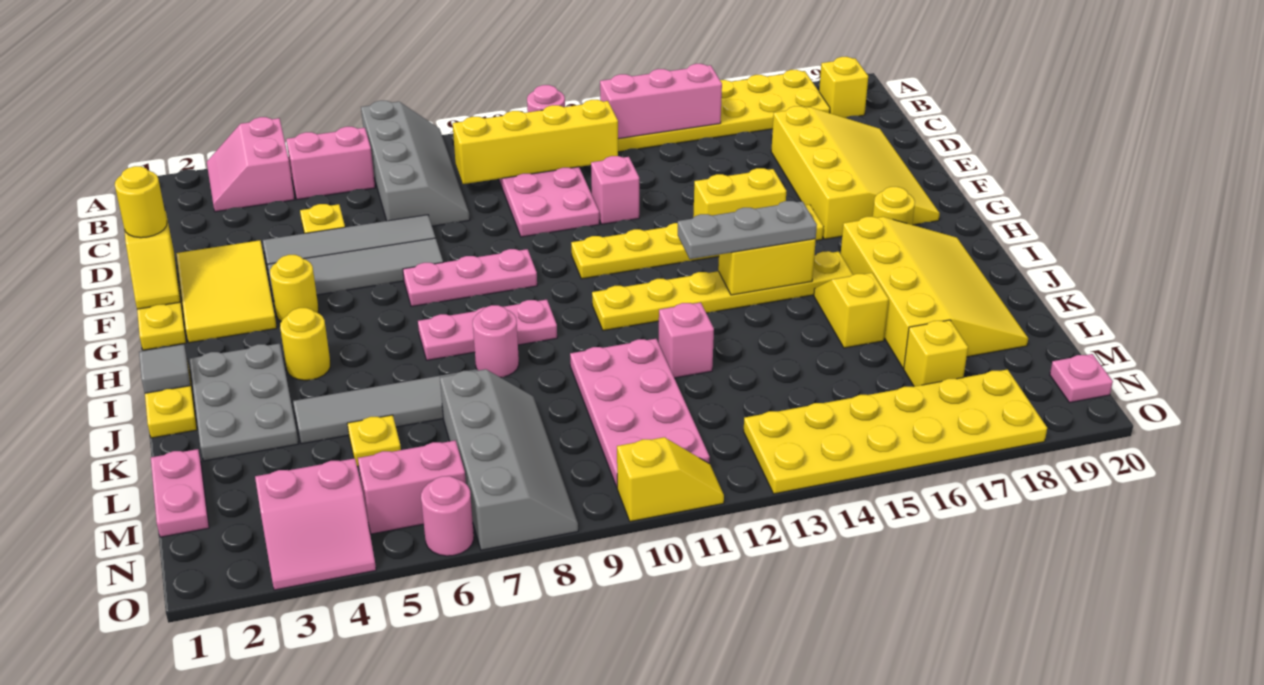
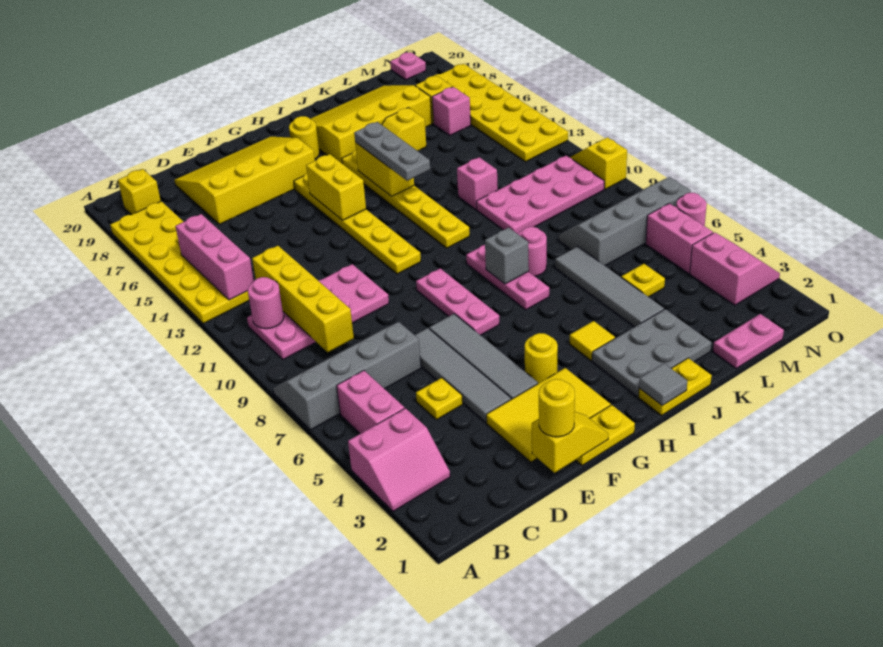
pink brick E12 level 1 -> pink brick M16 level 1
yellow round brick I4 level 1 -> yellow tile I4 level 1
none -> grey brick I8 level 2

